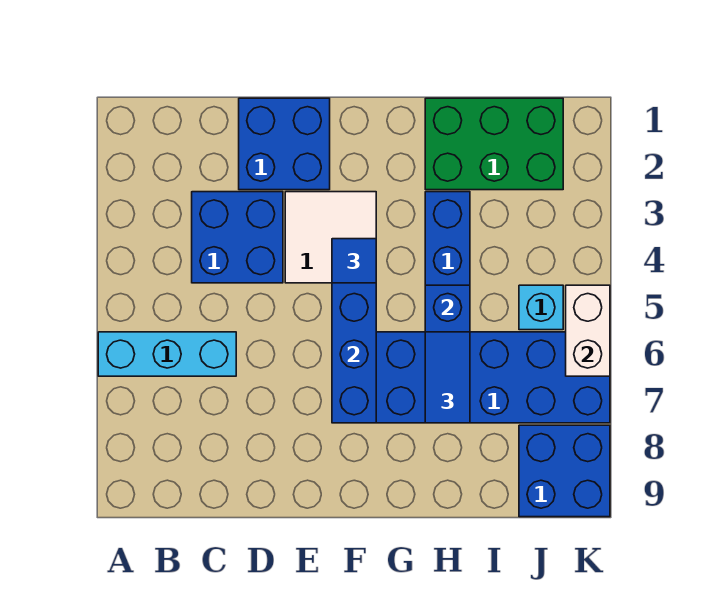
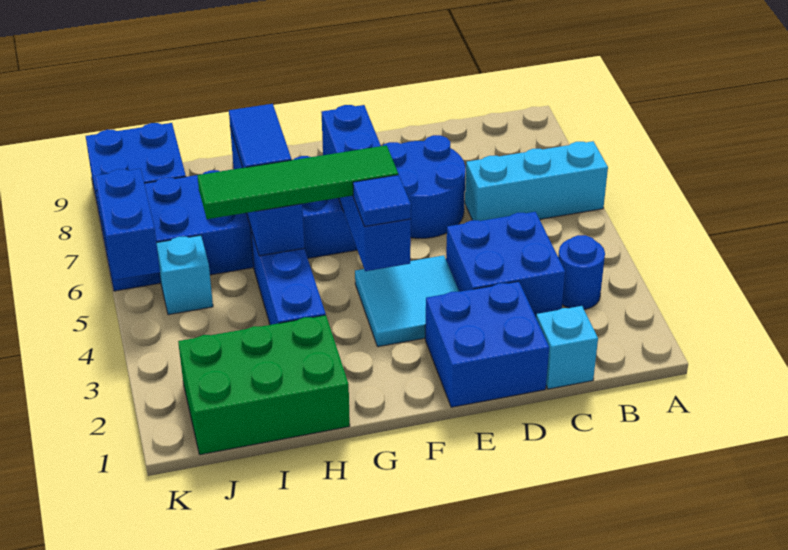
none -> blue round brick B3 level 1
none -> cyan brick C1 level 1
none -> blue round brick D6:E7 level 1
white tile E3:F4 level 1 -> cyan tile E3:F4 level 1
none -> green tile F5:I5 level 3
white brick K5:K6 level 2 -> blue brick K5:K6 level 2

